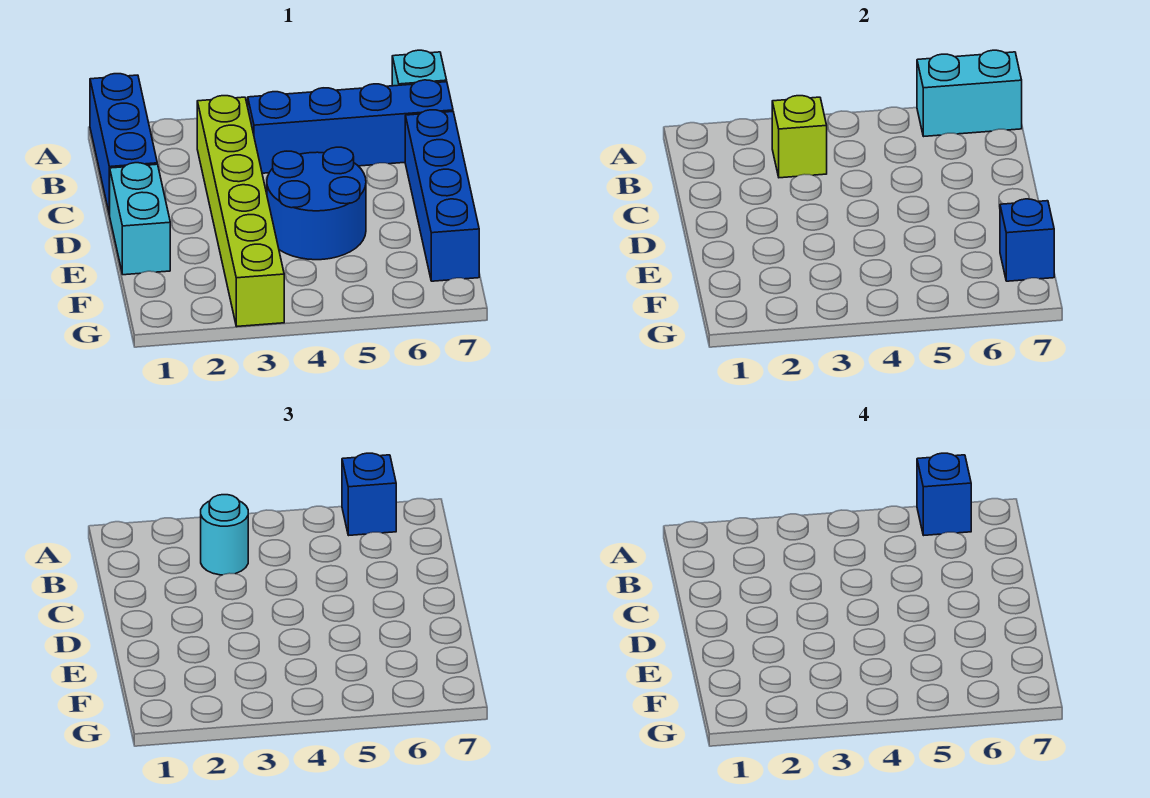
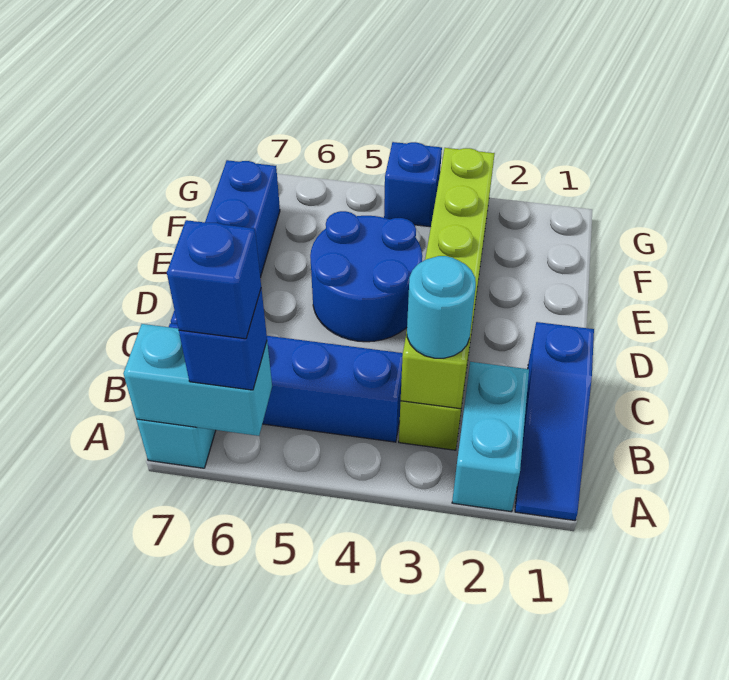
blue brick A1:C1 level 1 -> blue slope A1:C1 level 1 top C
cyan brick D1:E1 level 1 -> cyan brick A2:B2 level 1
blue brick F7 level 2 -> blue brick G4 level 1

